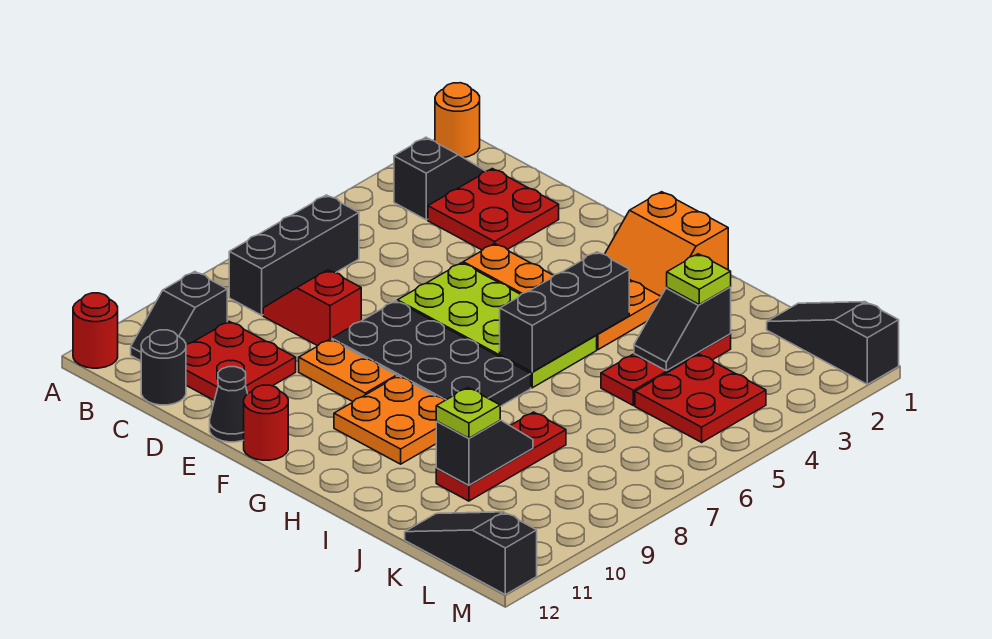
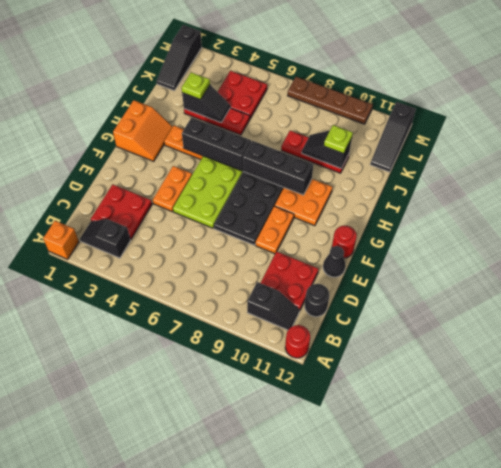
orange round brick A1 level 1 -> orange brick A1 level 1
black brick B6:B8 level 1 -> black brick H7:H9 level 2
red slope C8:D8 level 1 top D -> none
none -> brown plate M7:M10 level 1

